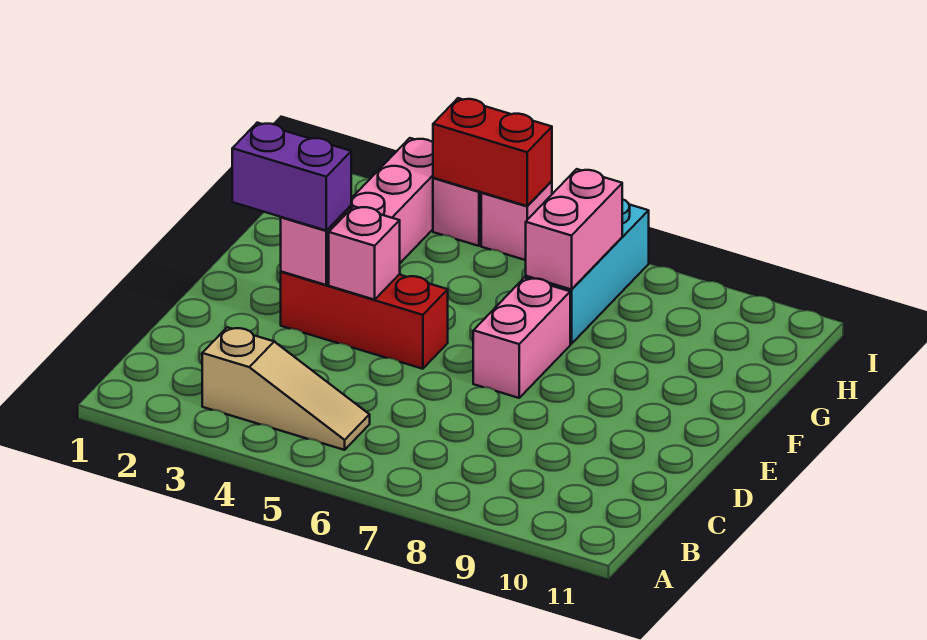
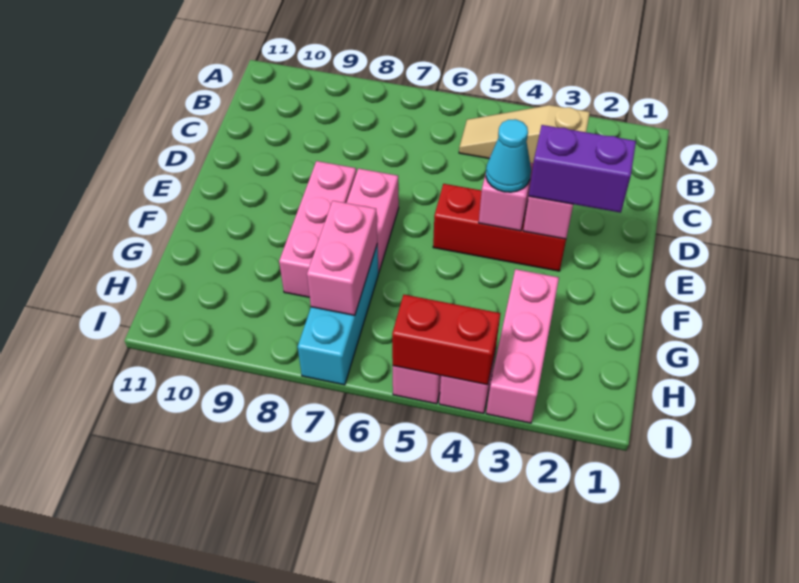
none -> cyan cone E4 level 3
none -> pink brick E8:G8 level 1

